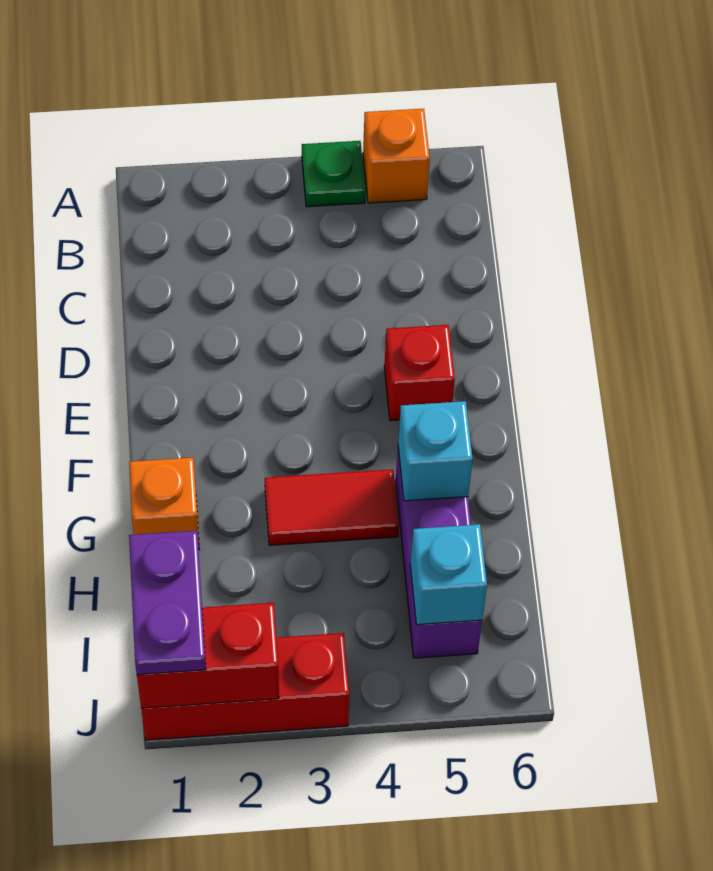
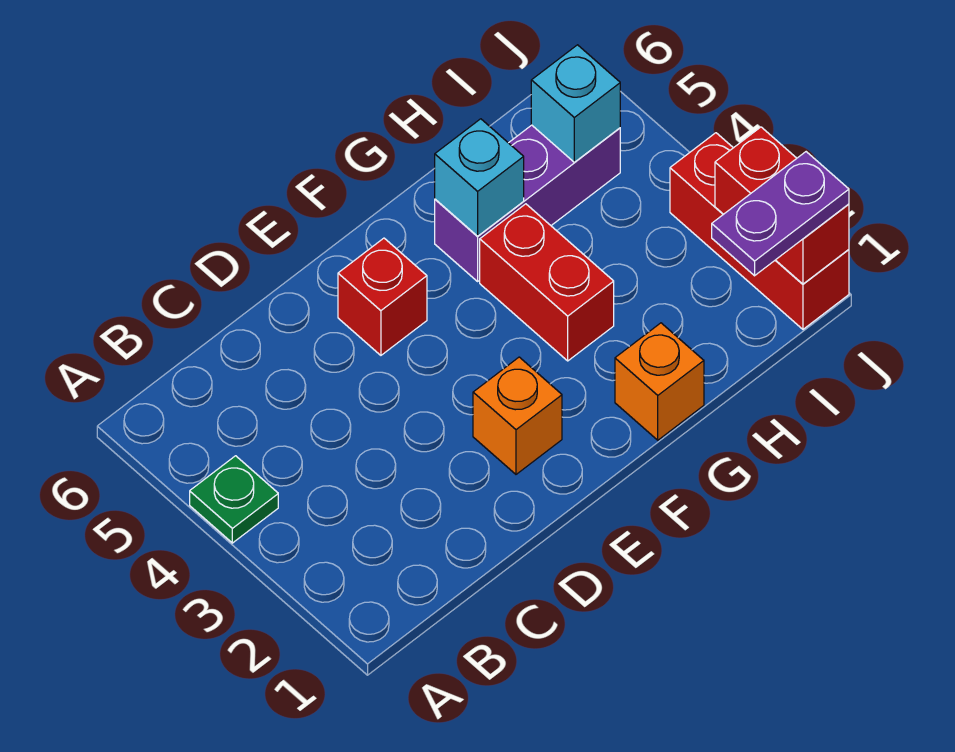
orange brick A5 level 1 -> orange brick E2 level 1
red tile G3:G4 level 1 -> red brick G3:G4 level 1

